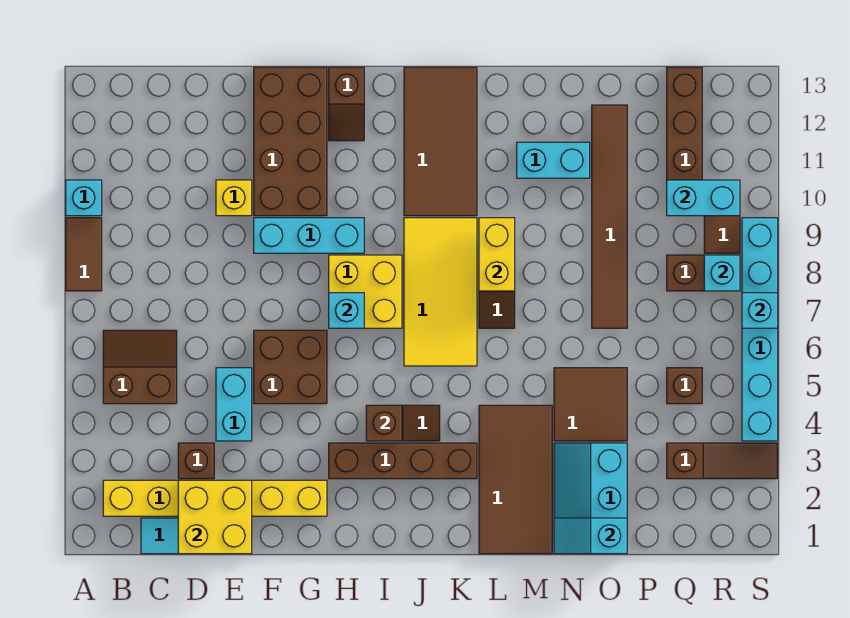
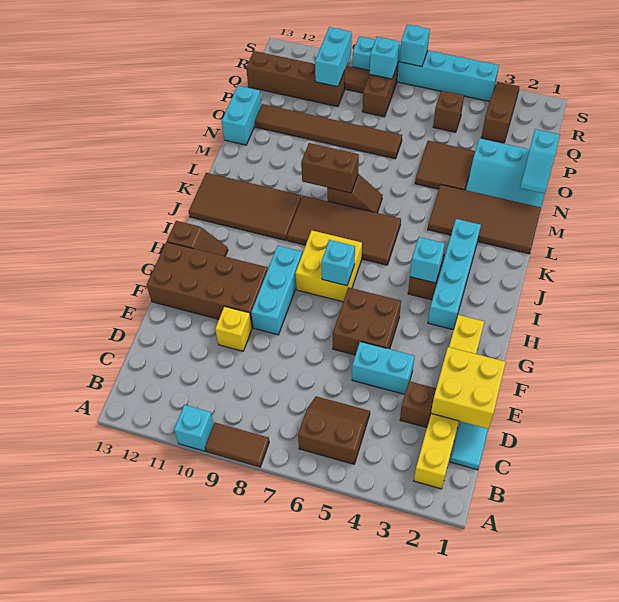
brown slope B5:C6 level 1 top 5 -> brown slope B5:C6 level 1 top B
brown brick H3:K3 level 1 -> cyan brick H3:K3 level 1
brown brick I4 level 2 -> cyan brick I4 level 2
yellow tile J6:K9 level 1 -> brown tile J6:K9 level 1
yellow brick L8:L9 level 2 -> brown brick L8:L9 level 2
cyan brick M11:N11 level 1 -> cyan brick N13:O13 level 1

